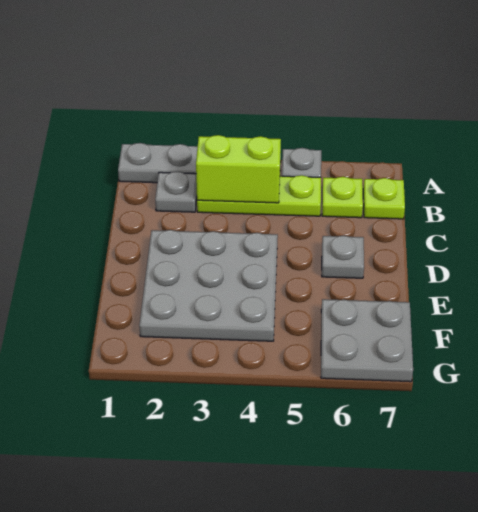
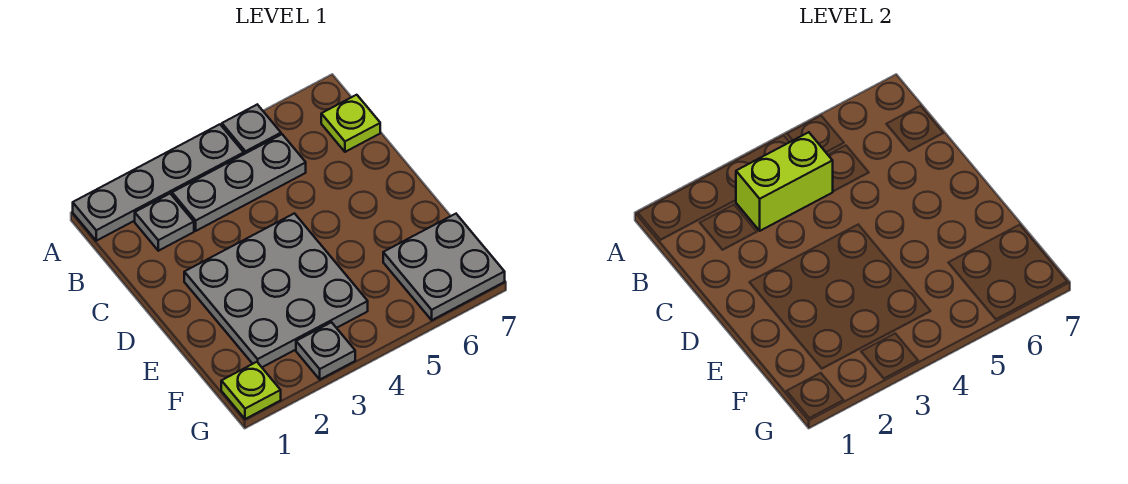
lime plate B3:B5 level 1 -> grey plate B3:B5 level 1
lime plate B6 level 1 -> lime plate G1 level 1
grey plate D6 level 1 -> grey plate G3 level 1

